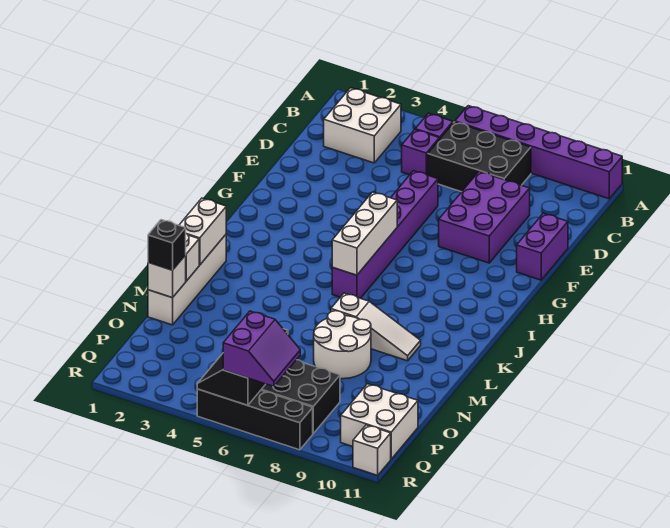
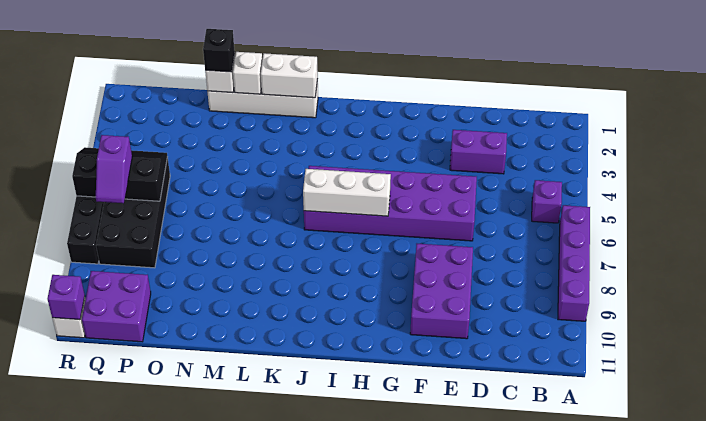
purple brick A6:A11 level 1 -> purple brick A6:A9 level 1
white brick B2:C3 level 1 -> none
black brick B6:C8 level 1 -> none
purple brick C5 level 1 -> purple brick R11 level 2
purple brick D8:F9 level 1 -> purple brick E8:F10 level 1
purple brick E6:J6 level 1 -> purple brick E5:J6 level 1
purple brick E11:F11 level 1 -> purple brick D3:E3 level 1
white slope L7:L9 level 1 top 7 -> none
white round brick M7:N8 level 1 -> none
white brick P10:Q11 level 1 -> purple brick P10:Q11 level 1
purple slope Q6:R7 level 3 top 6 -> purple slope Q6:Q7 level 3 top 6

